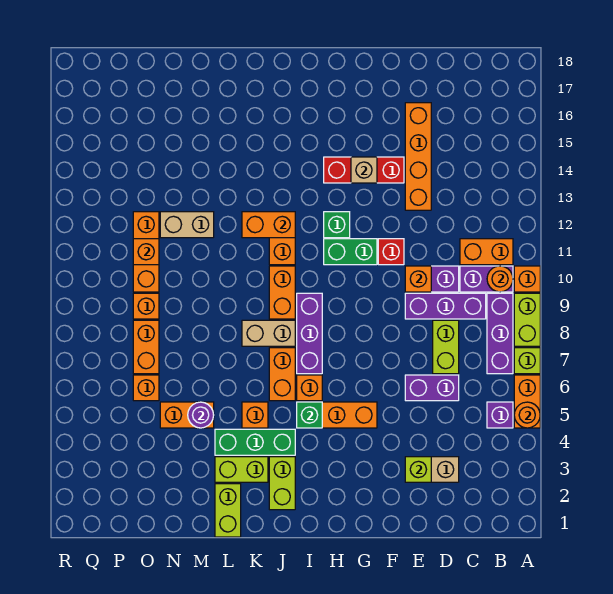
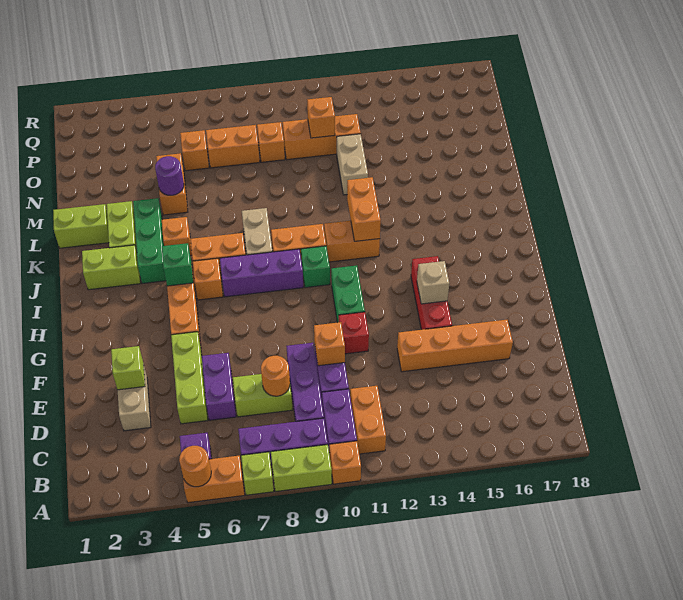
orange round brick B10 level 2 -> orange round brick D8 level 2
none -> lime brick D5:F5 level 1
green brick H12 level 1 -> green brick I10 level 1

